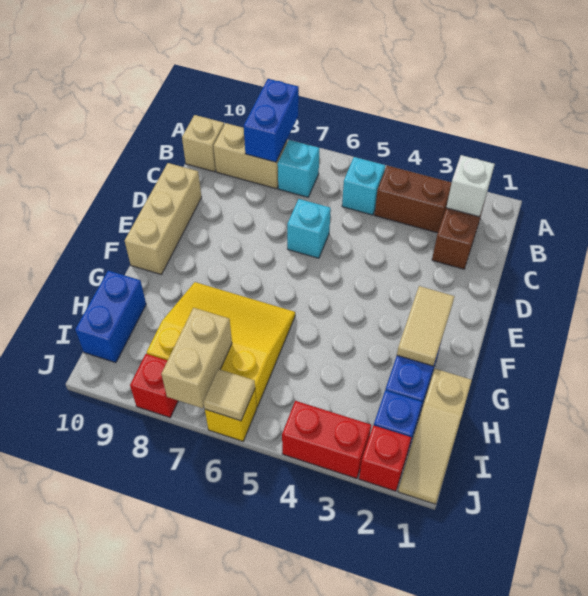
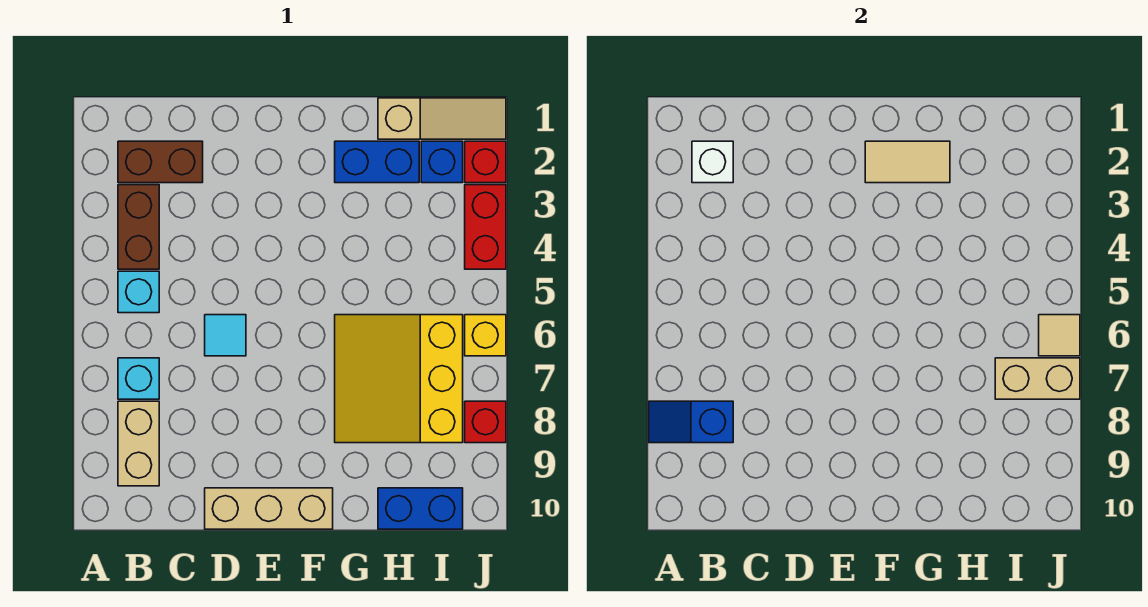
blue brick A8:B8 level 2 -> blue slope A8:B8 level 2 top B
tan brick B10 level 1 -> none
cyan brick D6 level 1 -> cyan tile D6 level 1

